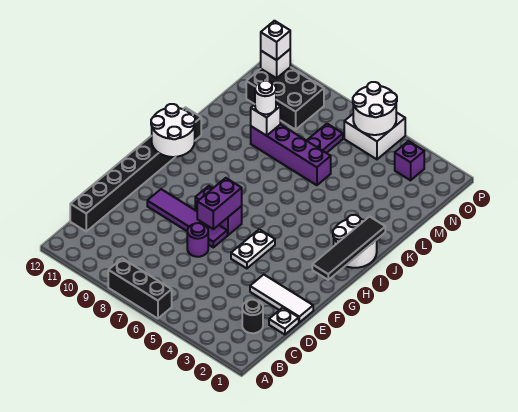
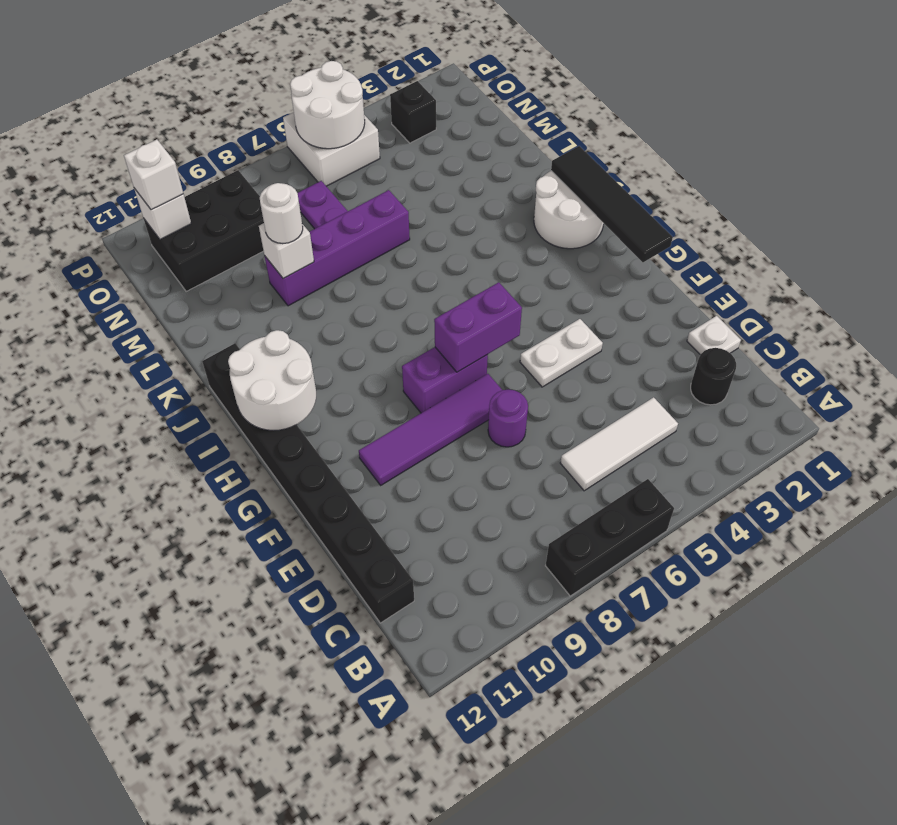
white tile E1:E3 level 1 -> white tile C4:C6 level 1
white plate F5:G5 level 1 -> white plate F4:F5 level 1
purple brick F7:G7 level 2 -> purple brick G6:G7 level 2
purple brick O3 level 1 -> black brick O3 level 1

